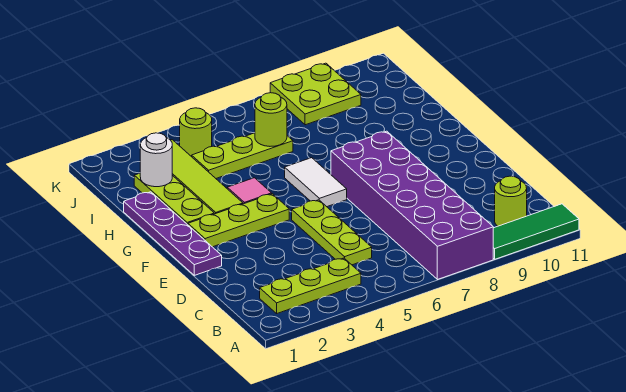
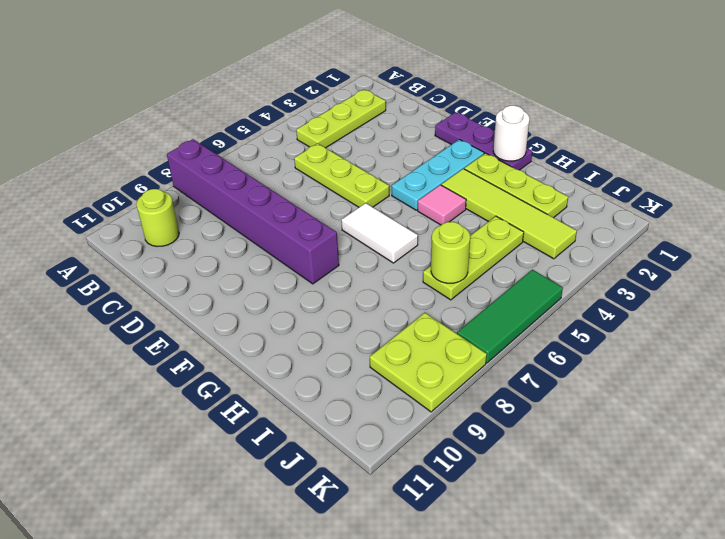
purple brick A7:F8 level 1 -> purple brick A8:F8 level 1
green tile A9:A11 level 1 -> green tile K5:K7 level 1
purple plate E1:H1 level 1 -> purple plate E1:G1 level 1
lime plate F2:F4 level 1 -> cyan plate F2:F4 level 1
white round brick I2 level 2 -> white round brick G1 level 2
lime round brick J4 level 1 -> none

